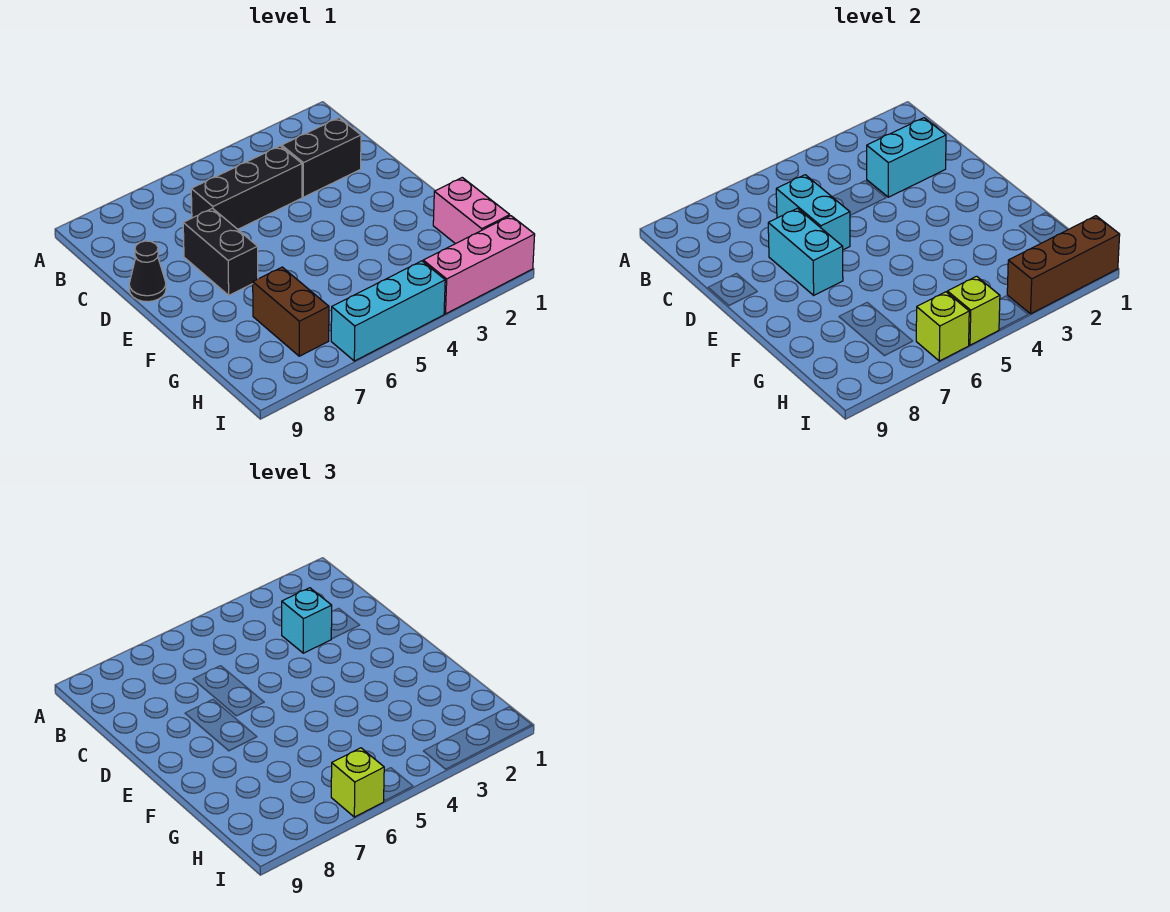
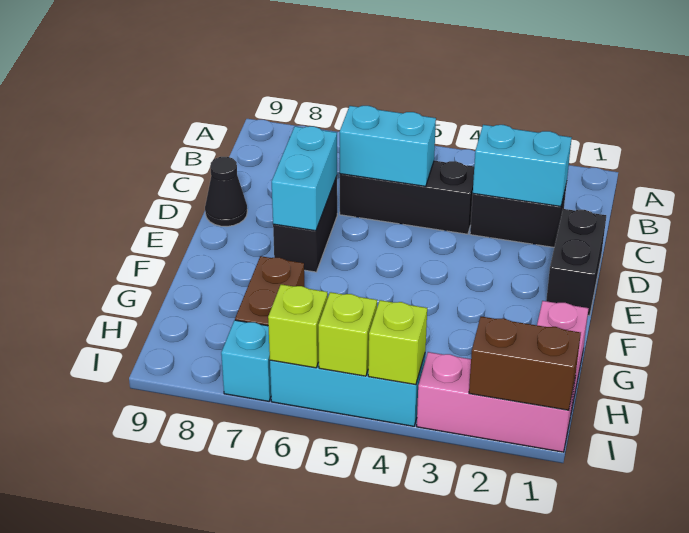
cyan brick C3 level 3 -> cyan brick I7 level 1
cyan brick C6:D6 level 2 -> cyan brick C5:C6 level 2
none -> black brick D1:E1 level 1
brown brick I1:I3 level 2 -> brown brick I1:I2 level 2
lime brick I6 level 3 -> lime brick I4 level 2

